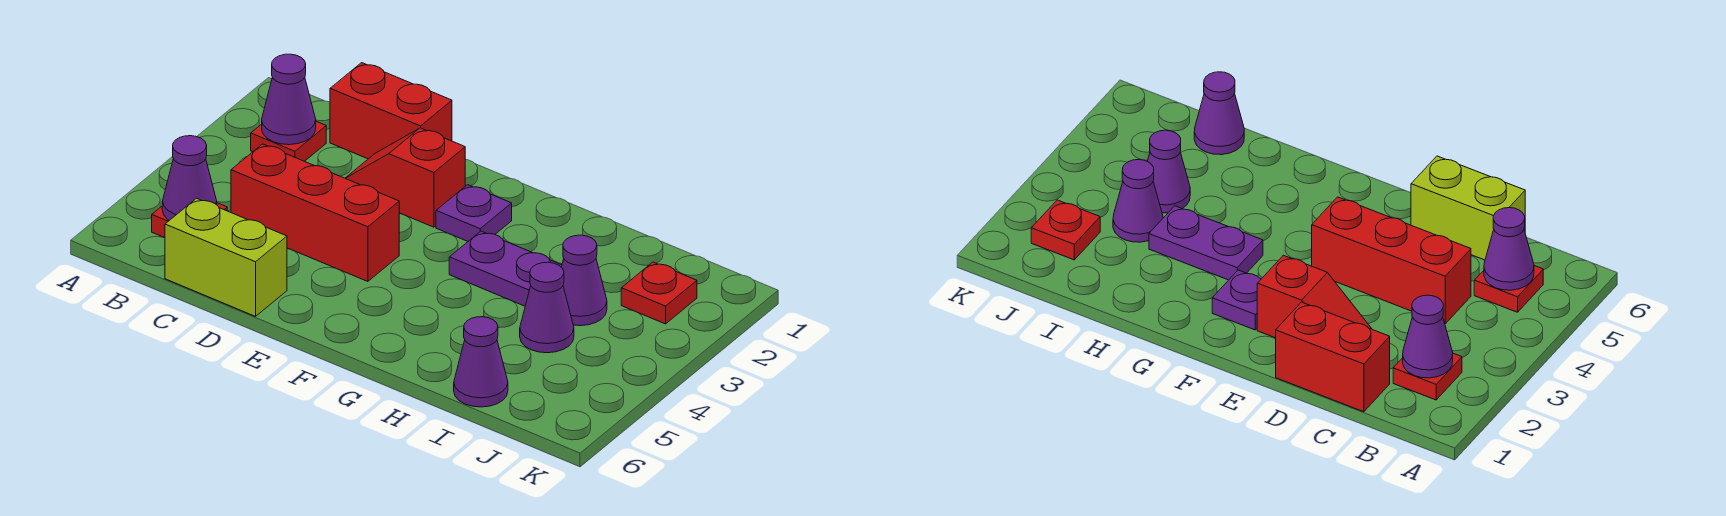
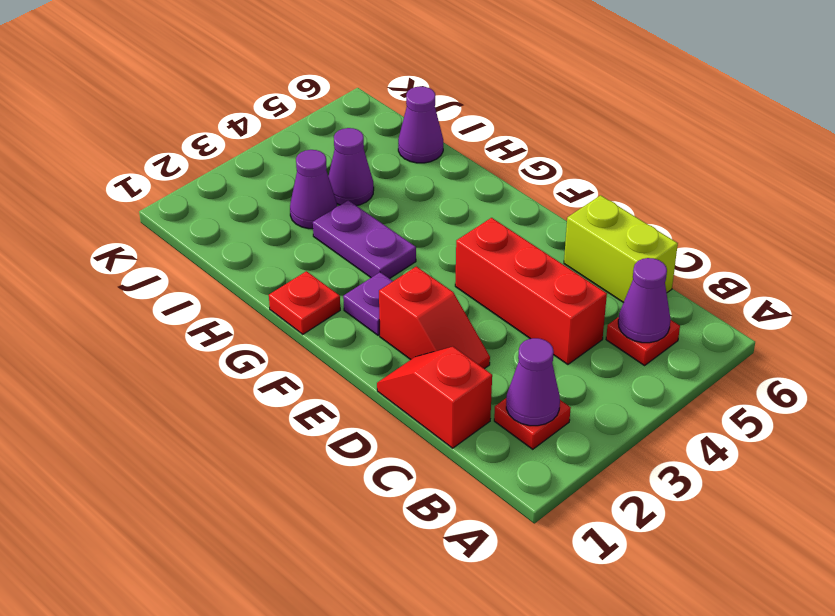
red brick C1:D1 level 1 -> red slope C1:D1 level 1 top C
red plate J2 level 1 -> red plate G1 level 1

